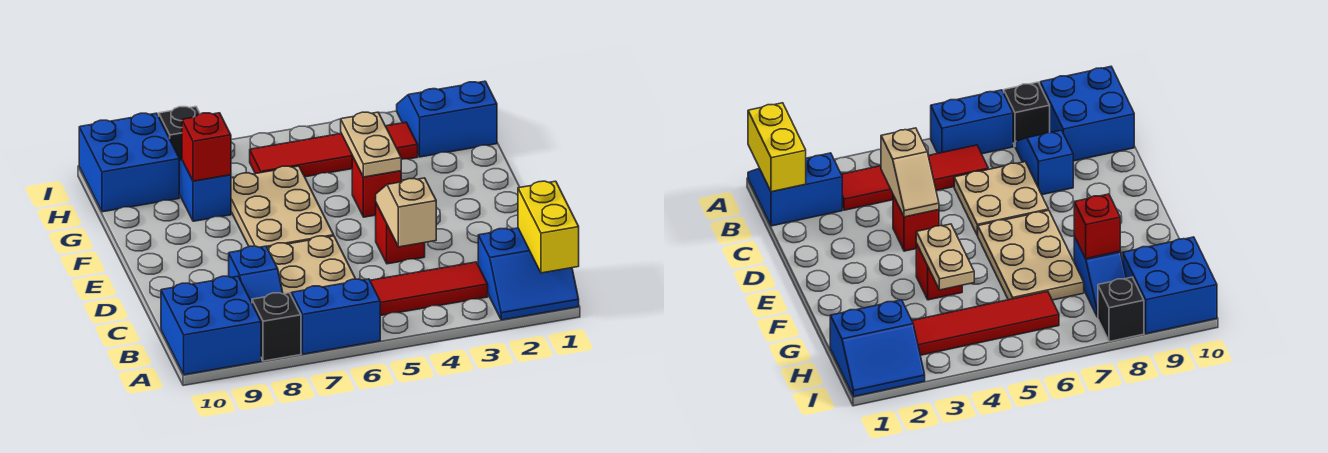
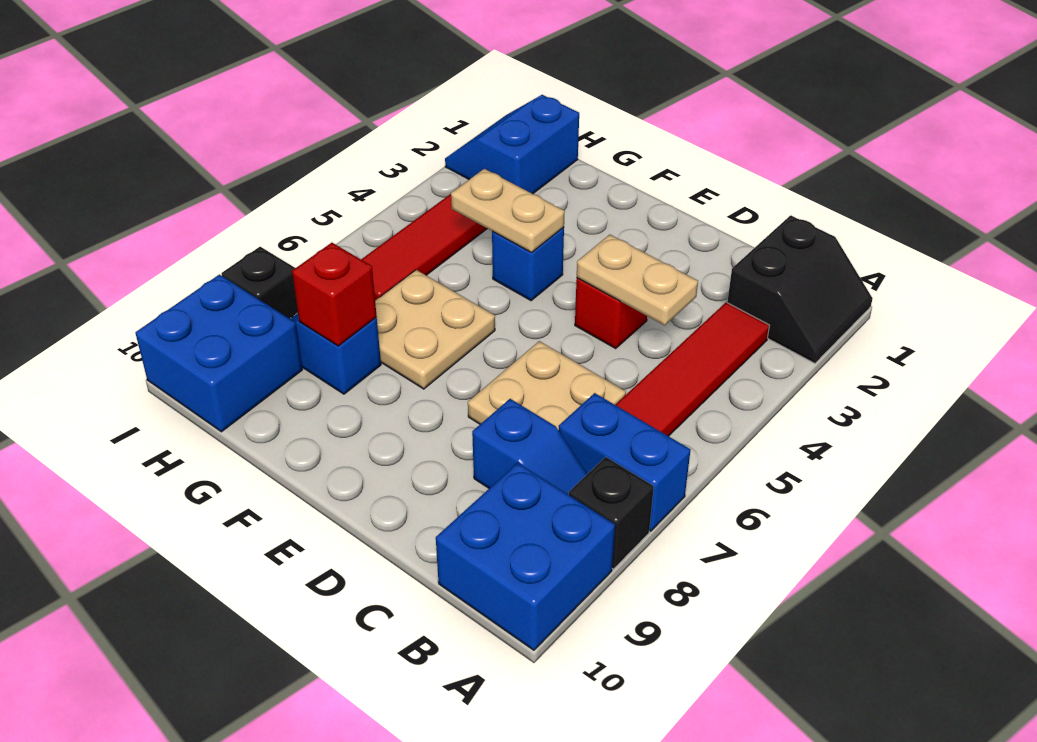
blue slope A1:B2 level 1 top B -> black slope A1:B2 level 1 top B
yellow brick A1:B1 level 2 -> none
blue brick A6:A7 level 1 -> blue brick A7:B7 level 1
tan slope C4:D4 level 2 top C -> tan plate C4:D4 level 2
tan plate E6:G7 level 1 -> tan plate F6:G7 level 1
red brick F4 level 1 -> blue brick F4 level 1

